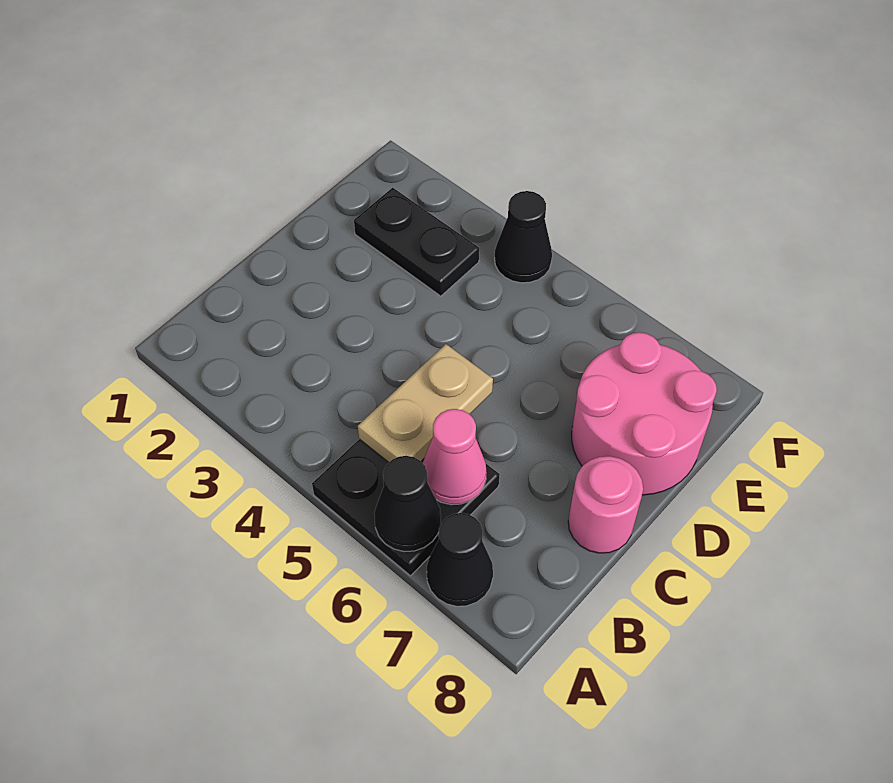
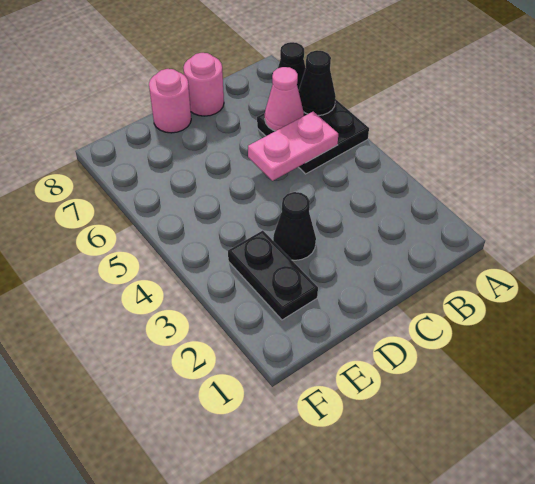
tan plate B5:C5 level 2 -> pink plate B5:C5 level 2
pink round brick D7:E8 level 1 -> pink round brick D8 level 1
black cone F4 level 1 -> black cone D3 level 1

